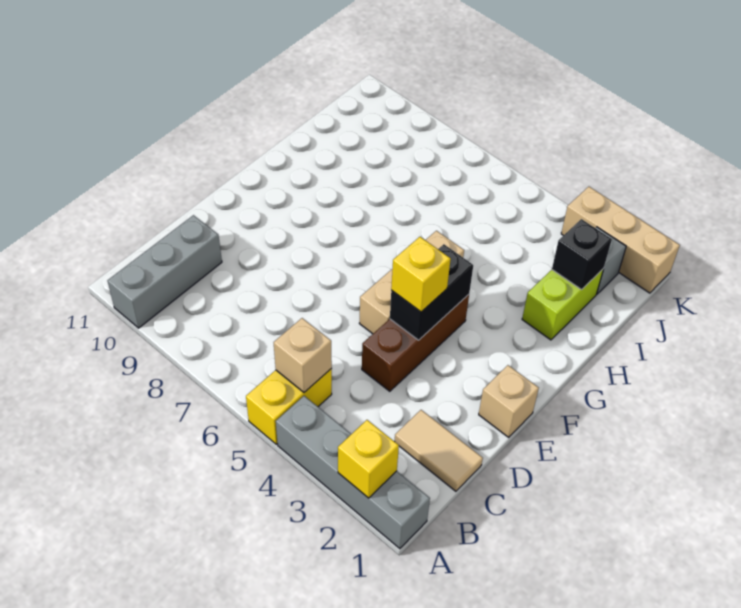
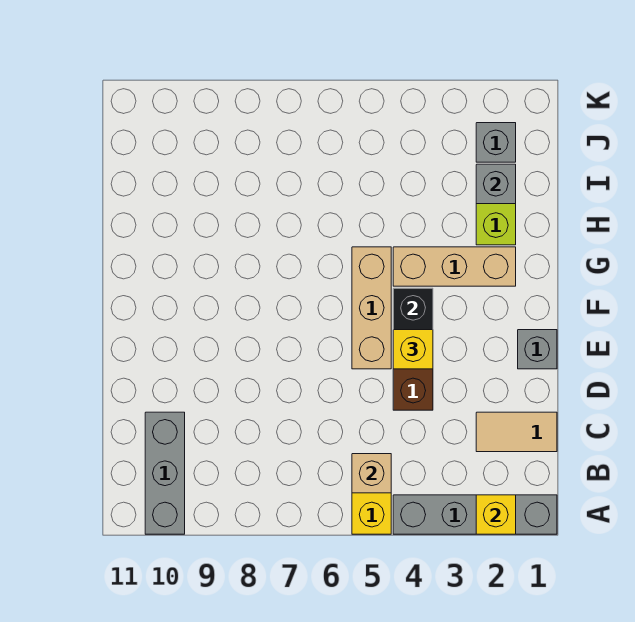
tan brick E1 level 1 -> grey brick E1 level 1
black brick I2 level 2 -> grey brick I2 level 2
tan brick K1:K3 level 1 -> tan brick G2:G4 level 1

